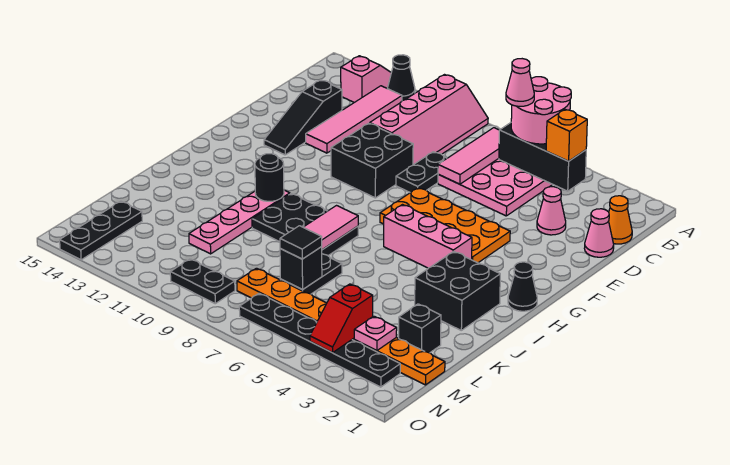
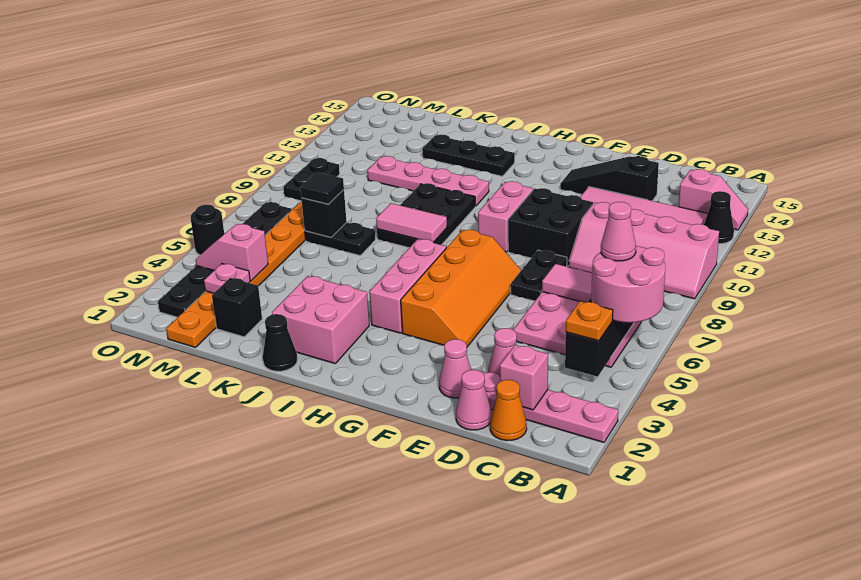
none -> pink plate A2:D2 level 1
orange brick B4 level 3 -> orange plate B4 level 3
none -> pink brick C2 level 2
black plate D8:E8 level 1 -> black plate E7:E8 level 1
none -> pink cone E2 level 1
orange plate F4:G7 level 1 -> orange slope F4:G7 level 1 top G
none -> pink brick G9:G10 level 1
black cone H1 level 1 -> black cone J1 level 1
black brick I2:J3 level 1 -> pink brick I2:J3 level 1
black round brick I11 level 2 -> black round brick O5 level 1
red slope M4:N4 level 2 top M -> pink slope M4:N4 level 2 top M
black plate M14:O14 level 1 -> black plate I13:K13 level 1

